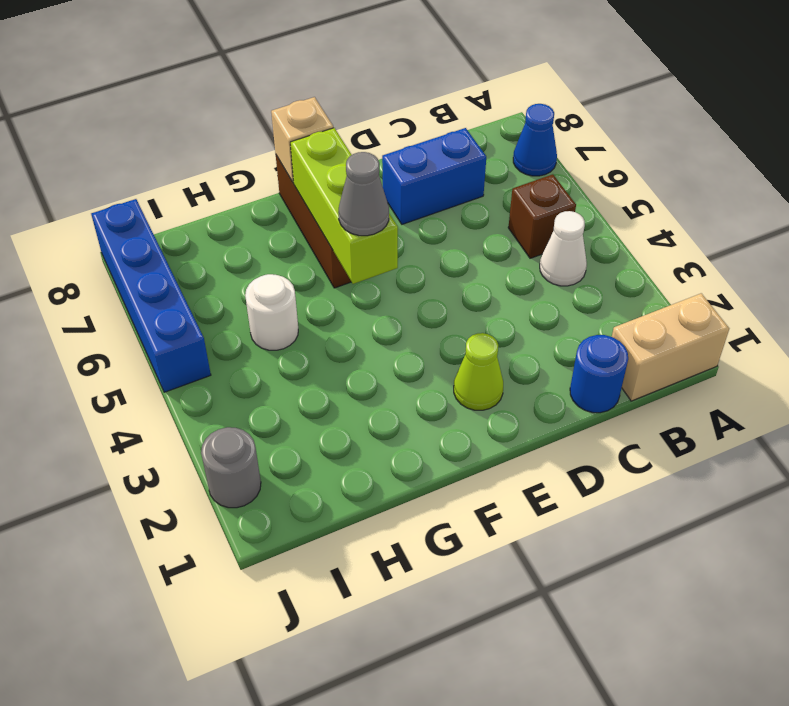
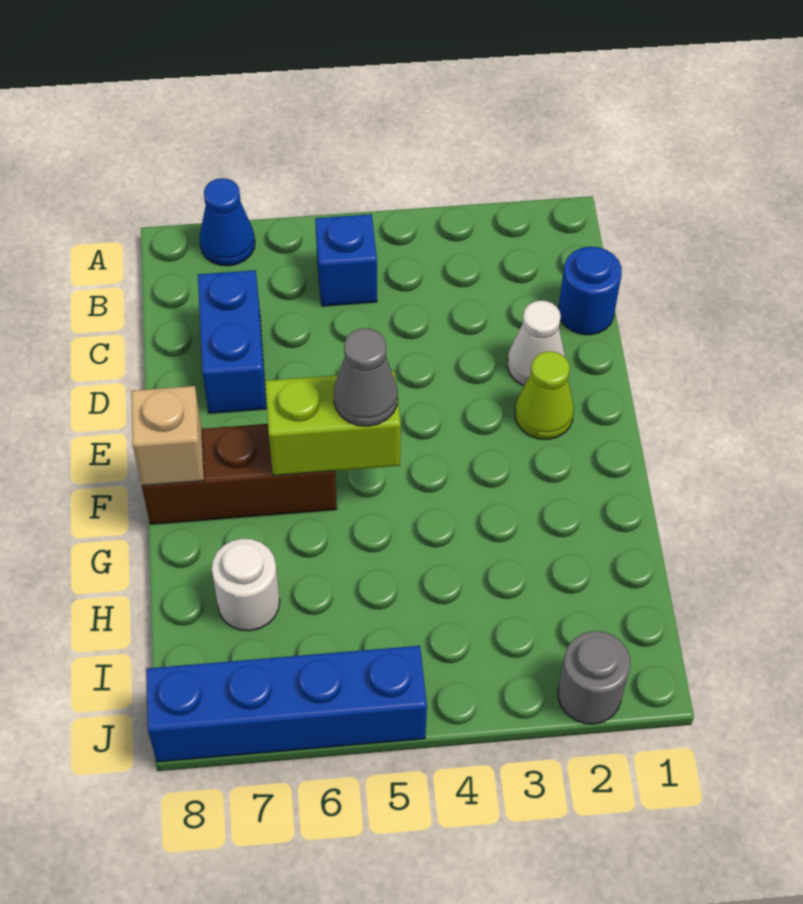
tan brick A1:B1 level 1 -> none
white cone B4 level 1 -> white cone D2 level 1
brown brick B5 level 1 -> blue brick B5 level 1
lime brick F5:F7 level 2 -> lime brick F5:F6 level 2
white round brick H5 level 1 -> white round brick H7 level 1

